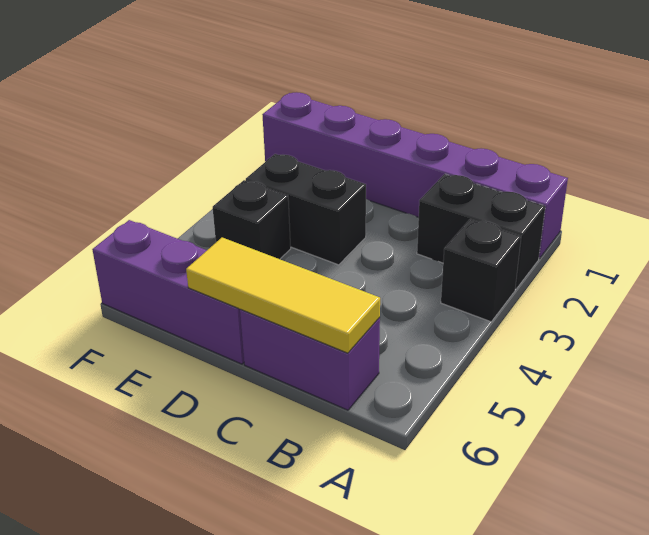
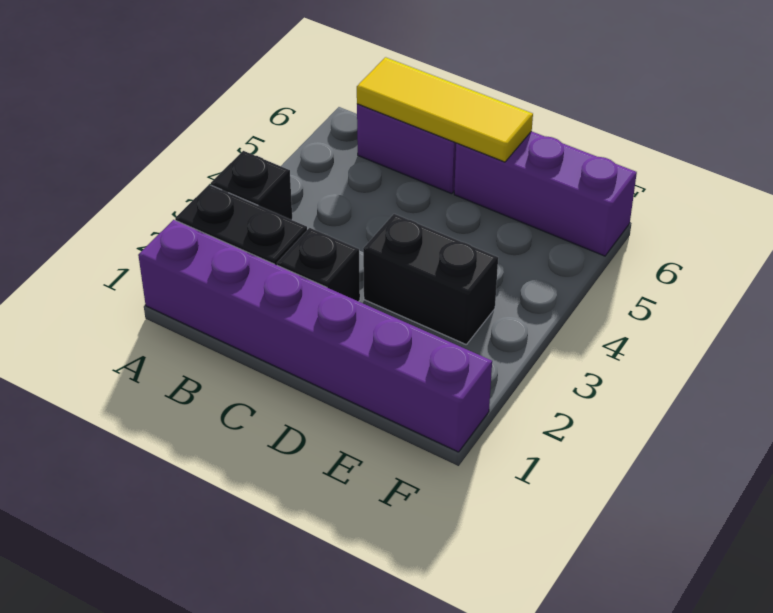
black brick E4 level 1 -> black brick C2 level 1

